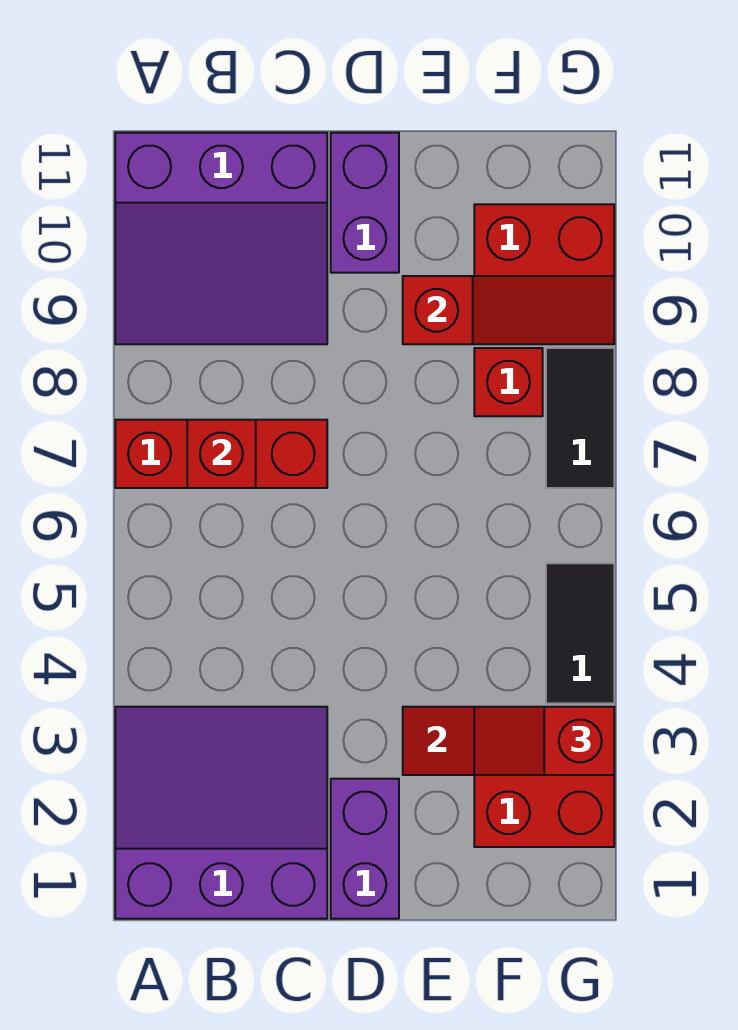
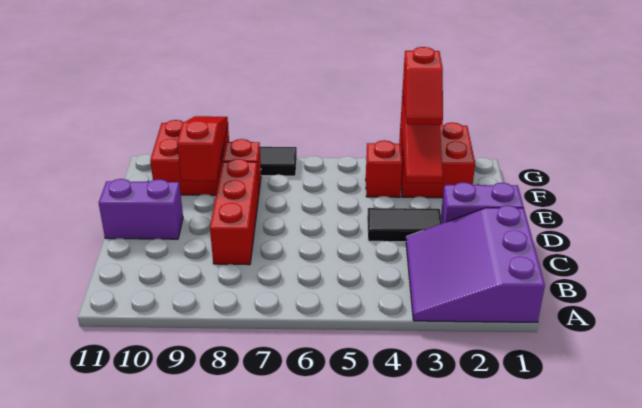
red brick A7:C7 level 1 -> red brick C8:E8 level 1
purple slope A9:C11 level 1 top 11 -> none
red brick B7 level 2 -> red brick F4 level 1
black tile G4:G5 level 1 -> black tile D3:D4 level 1

